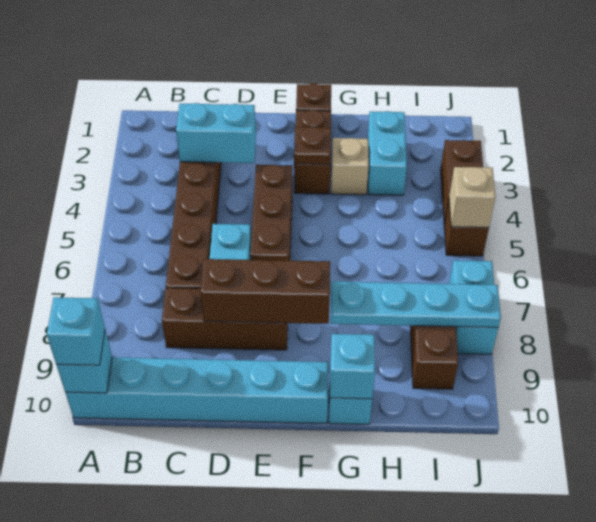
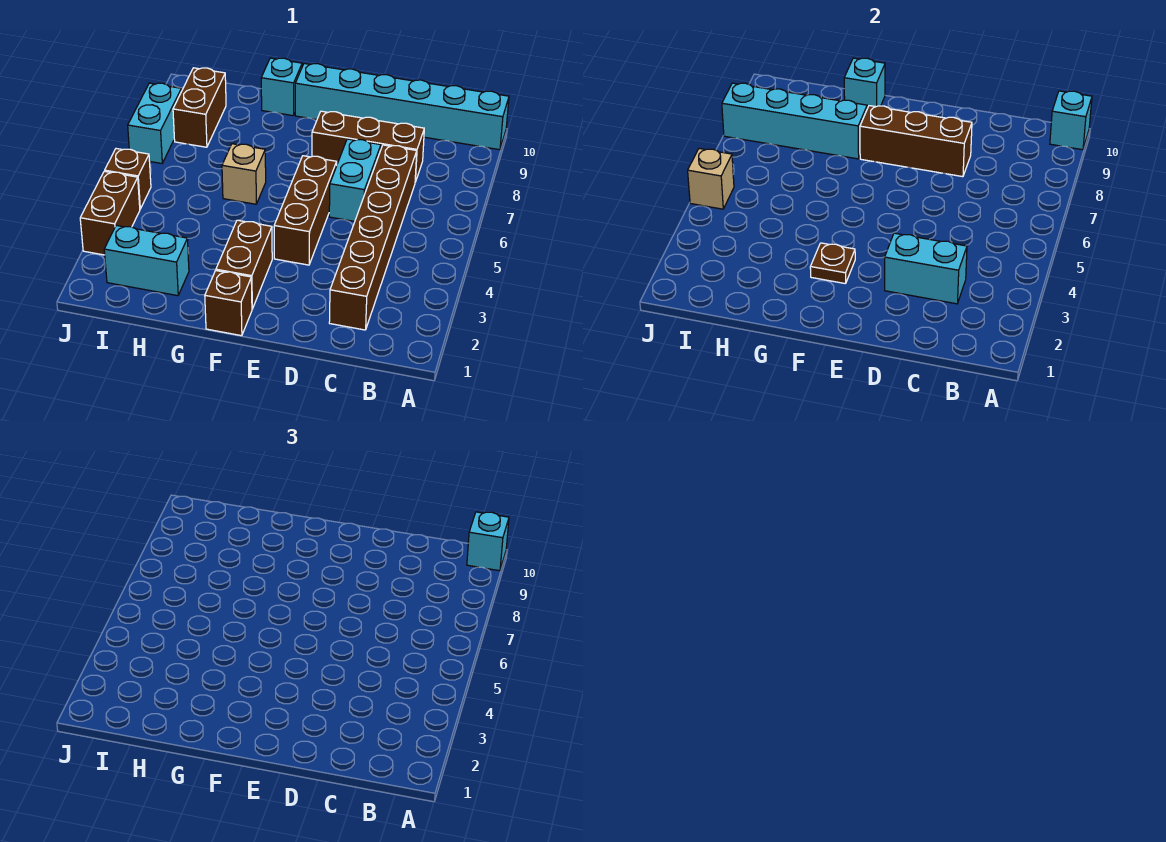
tan brick G3 level 1 -> tan brick G6 level 1
cyan plate G8:J8 level 2 -> cyan brick G8:J8 level 2
cyan brick H2:H3 level 1 -> cyan brick H2:I2 level 1

